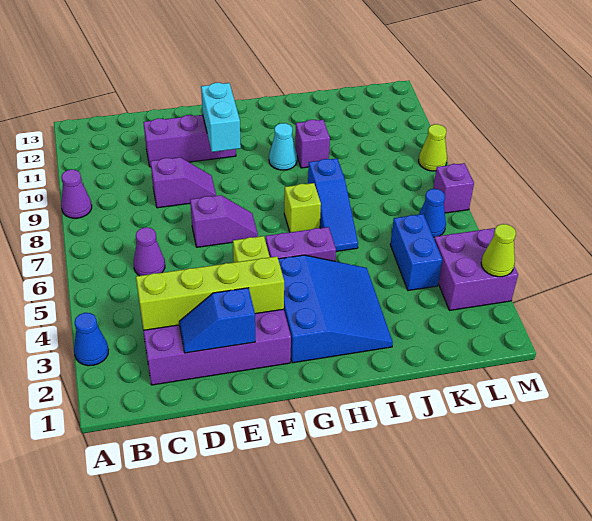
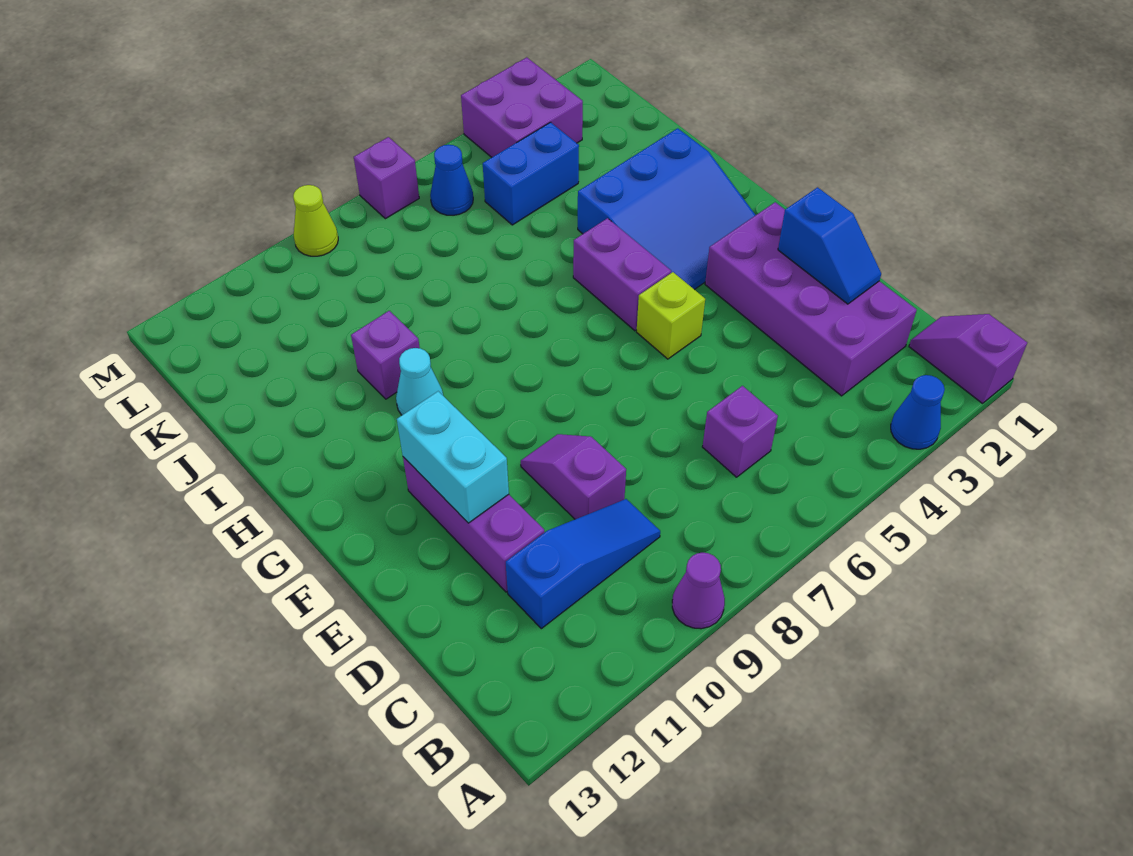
lime brick C3:F3 level 2 -> none
purple cone C6 level 1 -> purple brick C6 level 1
purple slope E7:F7 level 1 top E -> purple slope A1:B1 level 1 top A
cyan brick F10:F11 level 2 -> cyan brick E11:F11 level 2
blue slope G2:I4 level 1 top G -> blue slope G2:I4 level 1 top I
lime brick H7 level 1 -> none
blue slope I6:I8 level 1 top 8 -> blue slope C9:C11 level 1 top 11
lime cone M3 level 2 -> none

